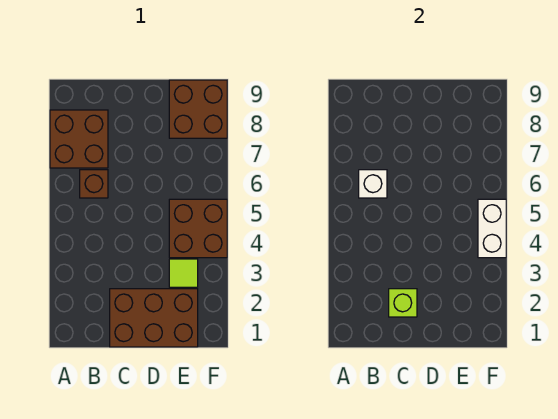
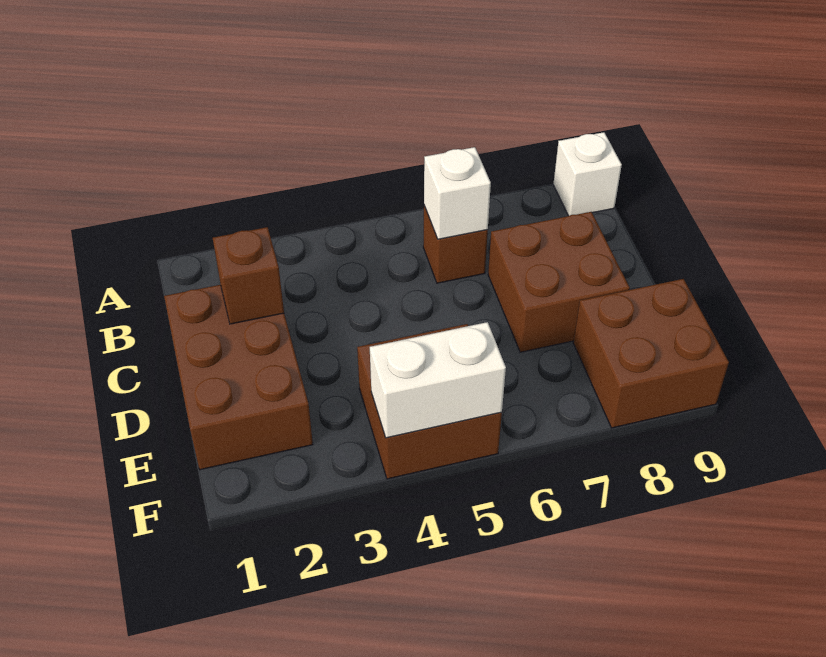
brown brick A7:B8 level 1 -> brown brick C7:D8 level 1
none -> white brick A9 level 1
lime brick C2 level 2 -> brown brick C2 level 2
lime tile E3 level 1 -> none

